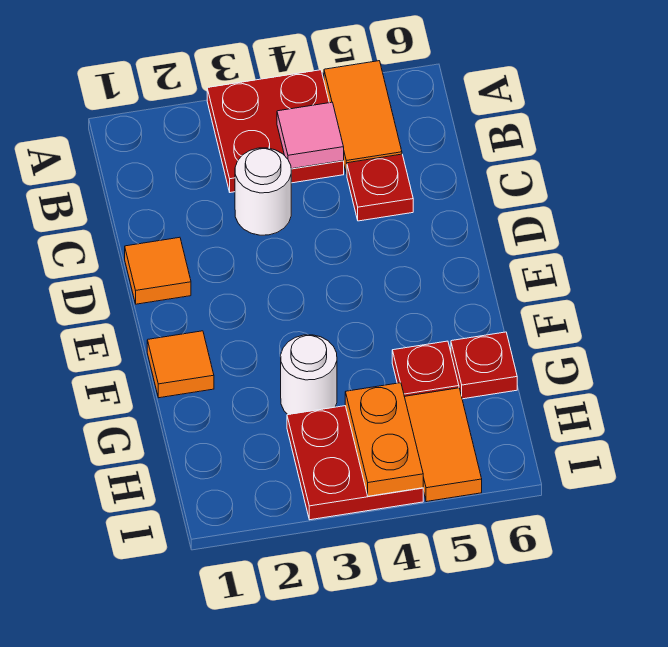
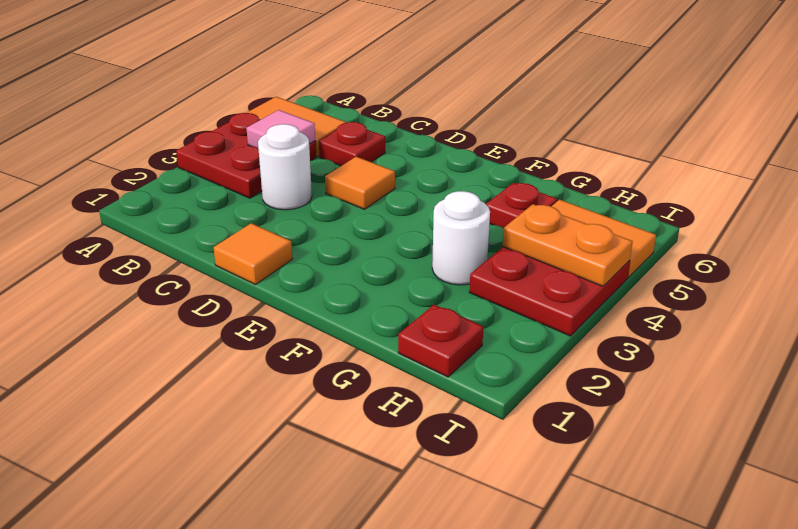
orange tile F1 level 1 -> orange tile D4 level 1
red plate G6 level 1 -> red plate H1 level 1

